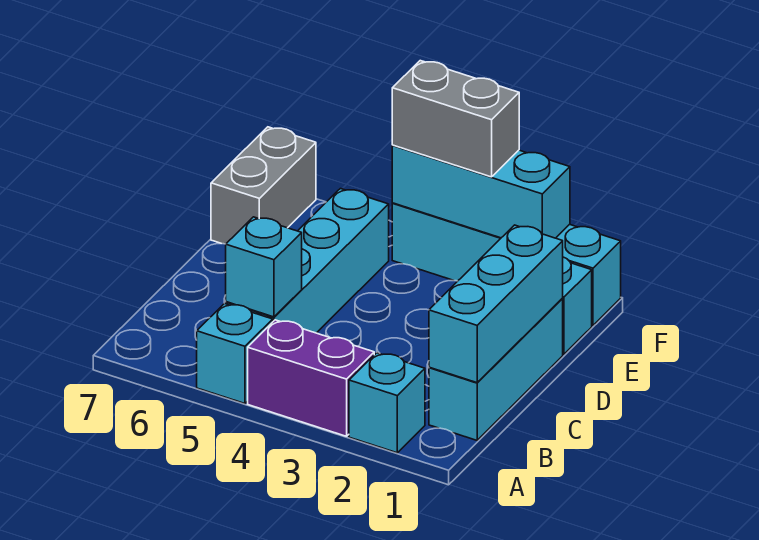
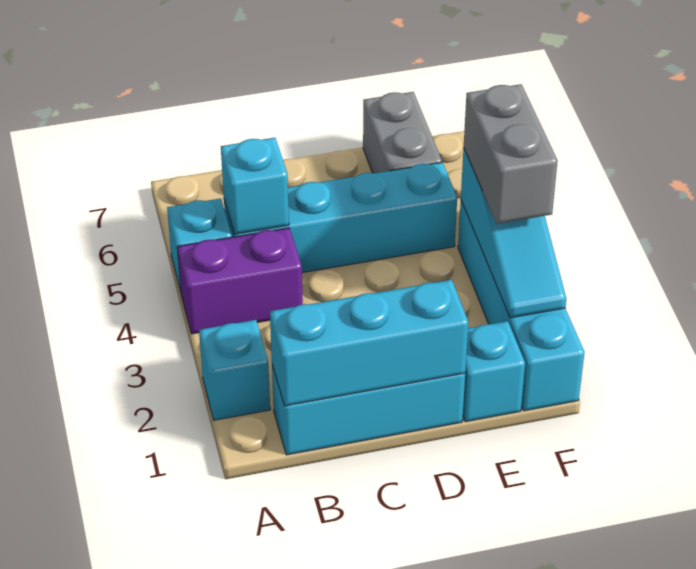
purple brick A3:A4 level 1 -> purple brick A4:B4 level 1
grey brick E7:F7 level 1 -> grey brick E6:E7 level 1
cyan brick F2:F4 level 2 -> cyan slope F2:F4 level 2 top 4

